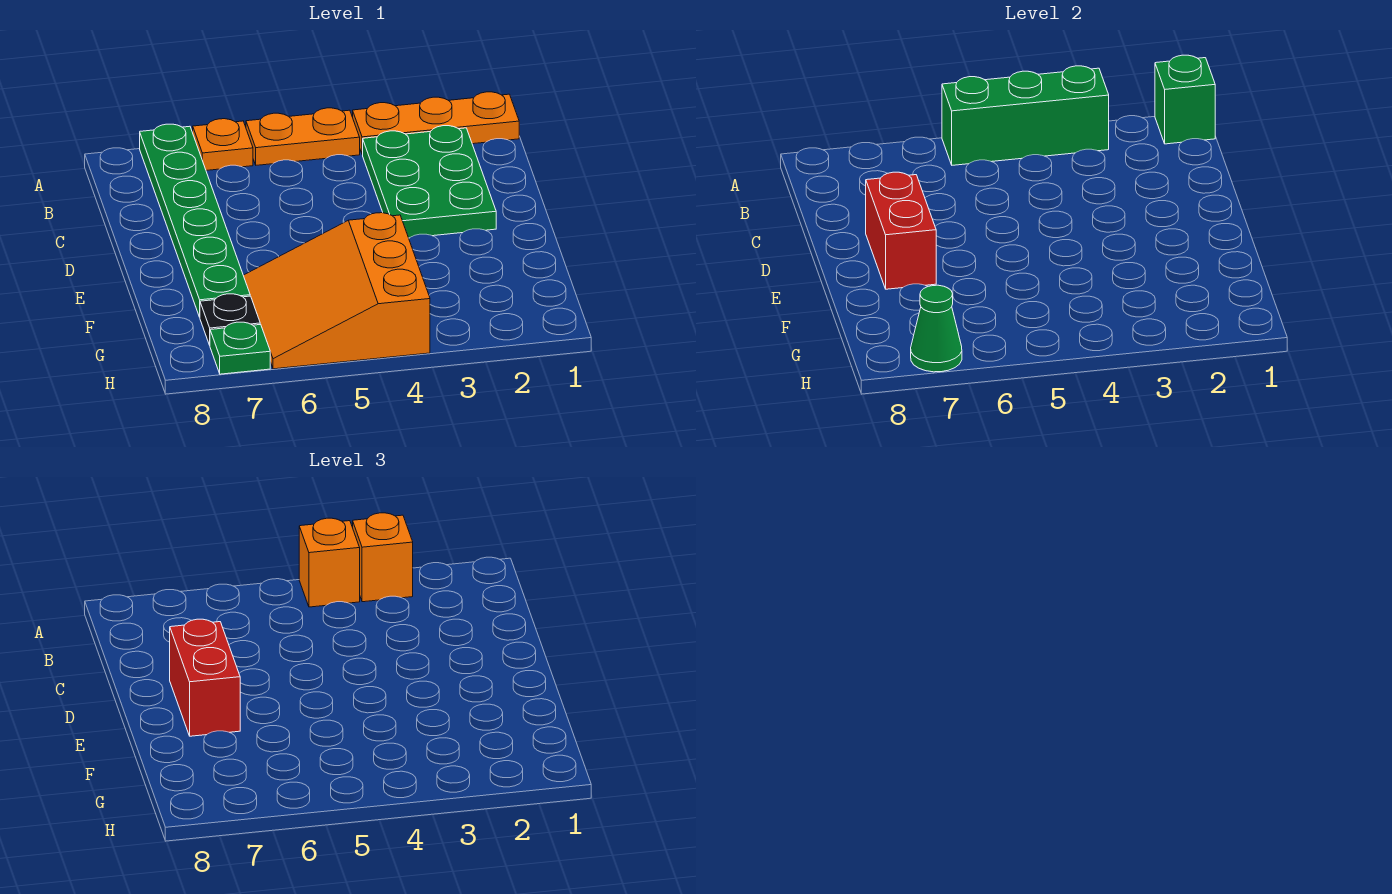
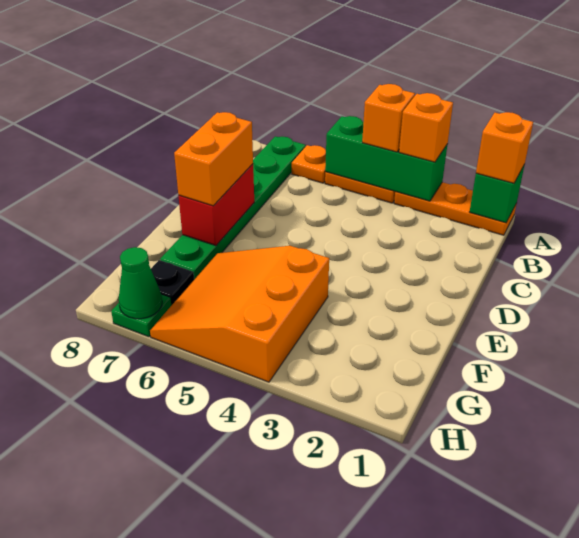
none -> orange brick A1 level 3
green plate B2:D3 level 1 -> none
red brick D7:E7 level 3 -> orange brick D7:E7 level 3

